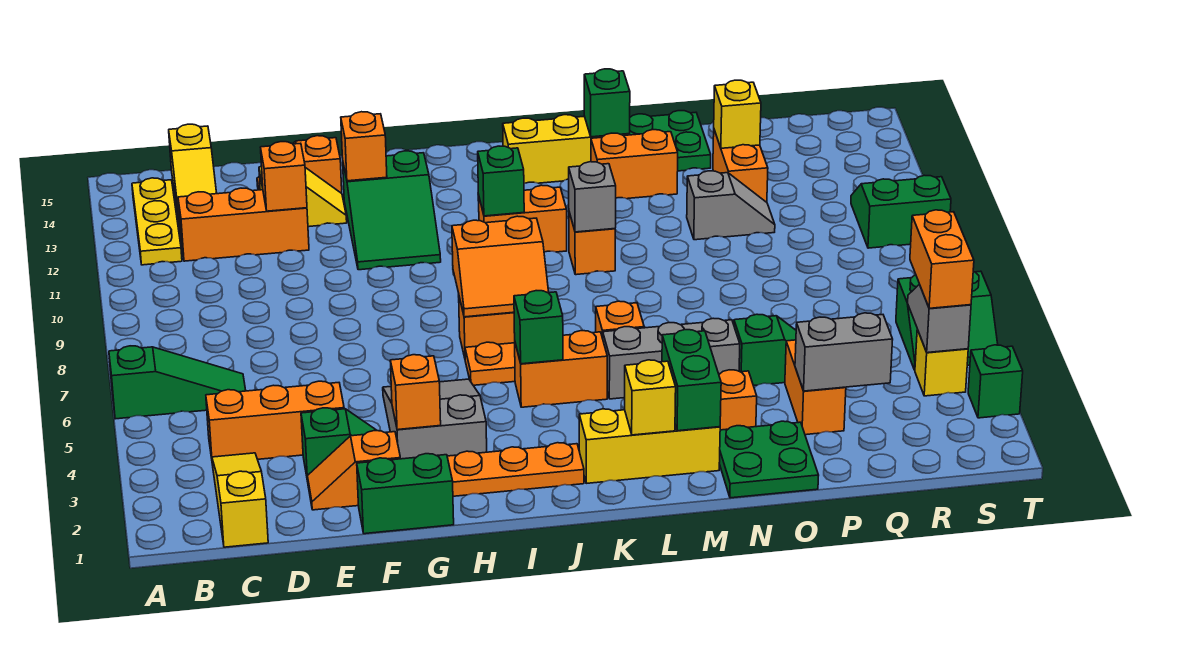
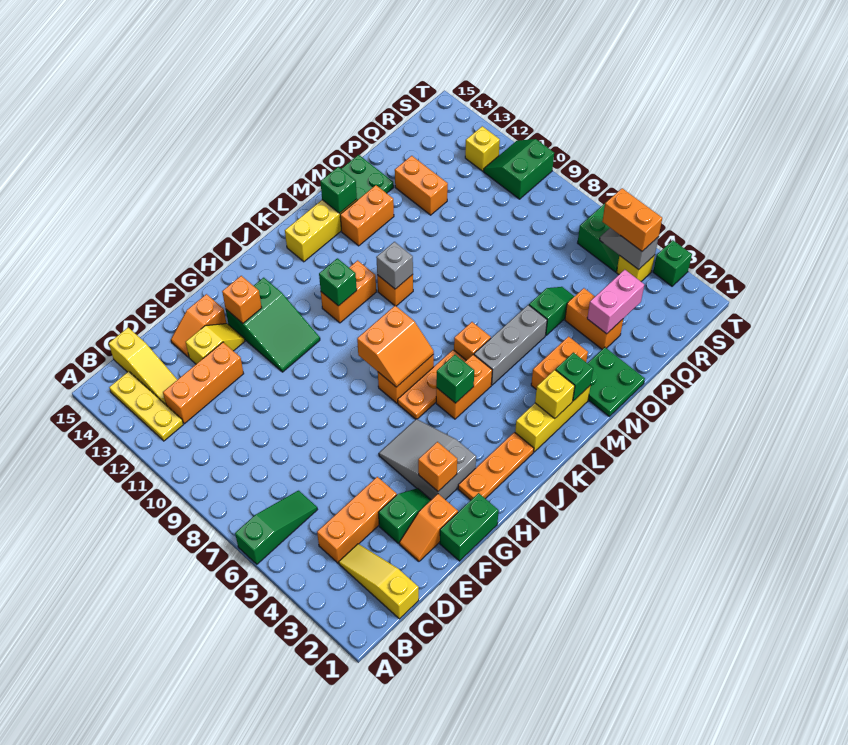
orange brick E12 level 2 -> none
green brick M2:M3 level 2 -> green brick M2 level 2
grey slope O11:P11 level 1 top O -> none
grey brick P3:Q3 level 2 -> pink brick P3:Q3 level 2
yellow brick P13 level 2 -> yellow brick S12 level 1

